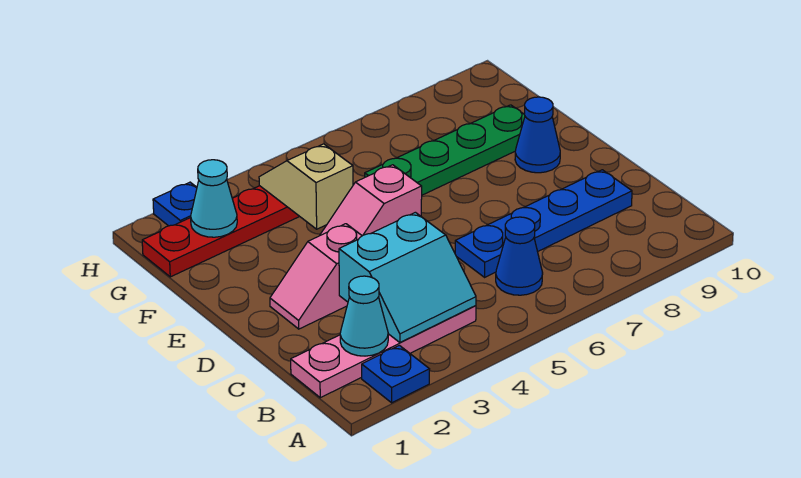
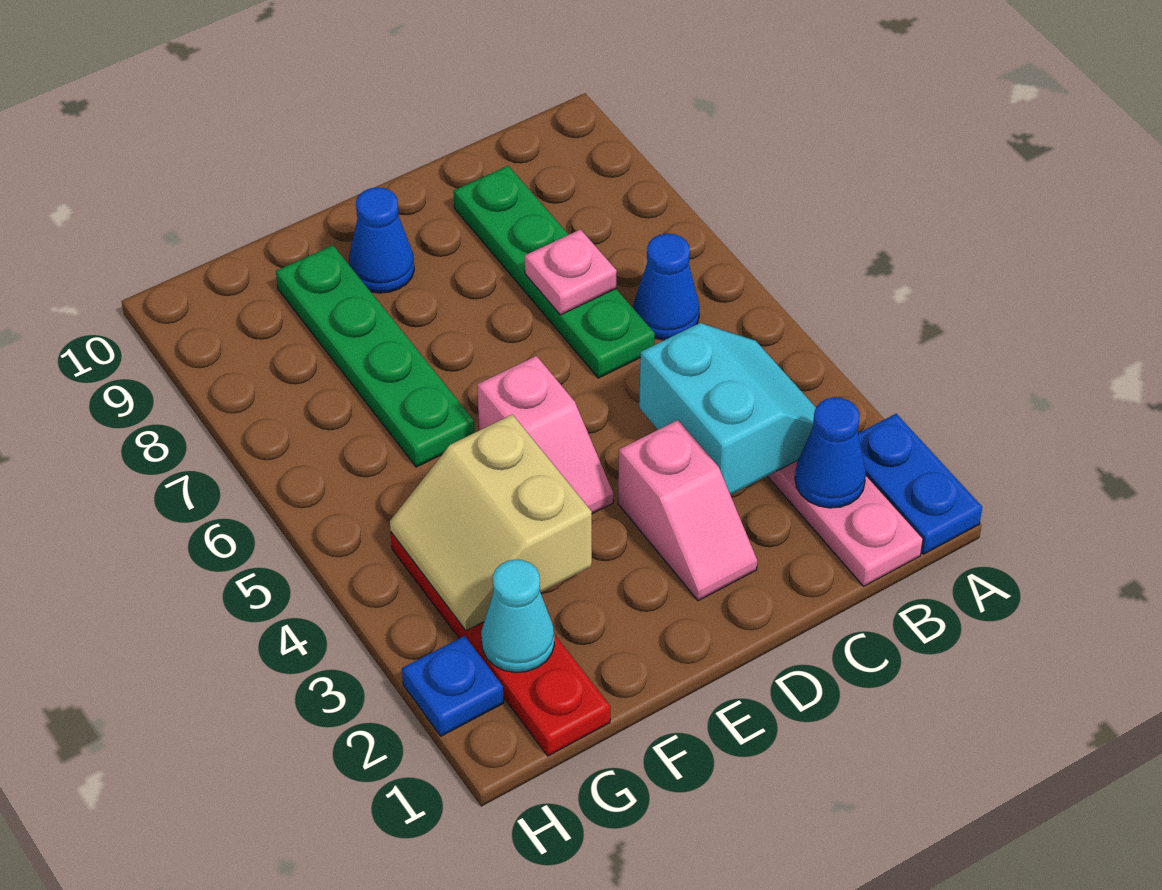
blue plate A2 level 1 -> blue plate A1:A2 level 1
cyan cone B2 level 2 -> blue cone B2 level 2
blue plate C6:C9 level 1 -> green plate C6:C9 level 1
none -> pink plate C7 level 2
tan slope F4:G4 level 2 top F -> tan slope F3:G4 level 2 top F

